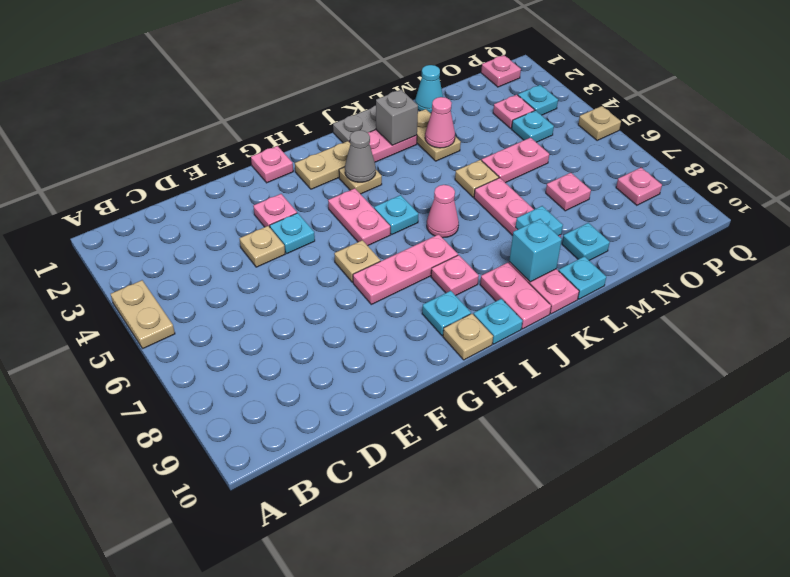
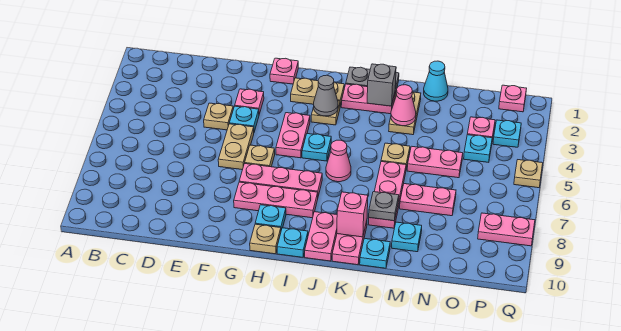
tan plate A4:A5 level 1 -> tan plate F5:F6 level 1
pink plate I8 level 1 -> pink plate G8:I8 level 1
cyan brick K9 level 2 -> pink brick K9 level 2
cyan plate L8 level 2 -> grey plate L8 level 2
pink plate N7 level 1 -> pink plate M7:N7 level 1
pink plate P8 level 1 -> pink plate P8:Q8 level 1

